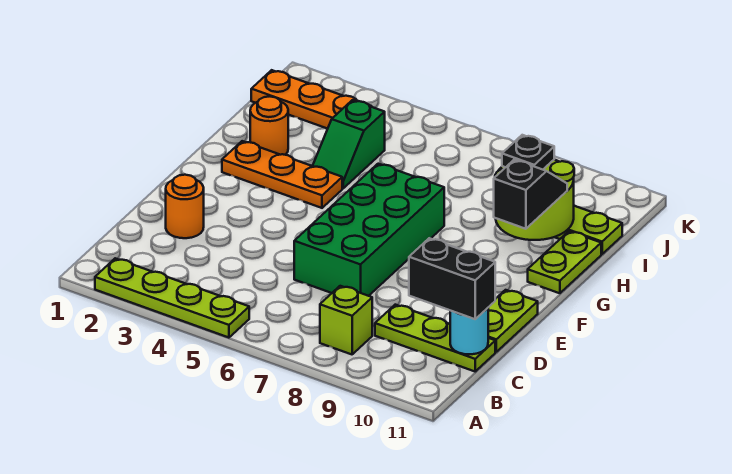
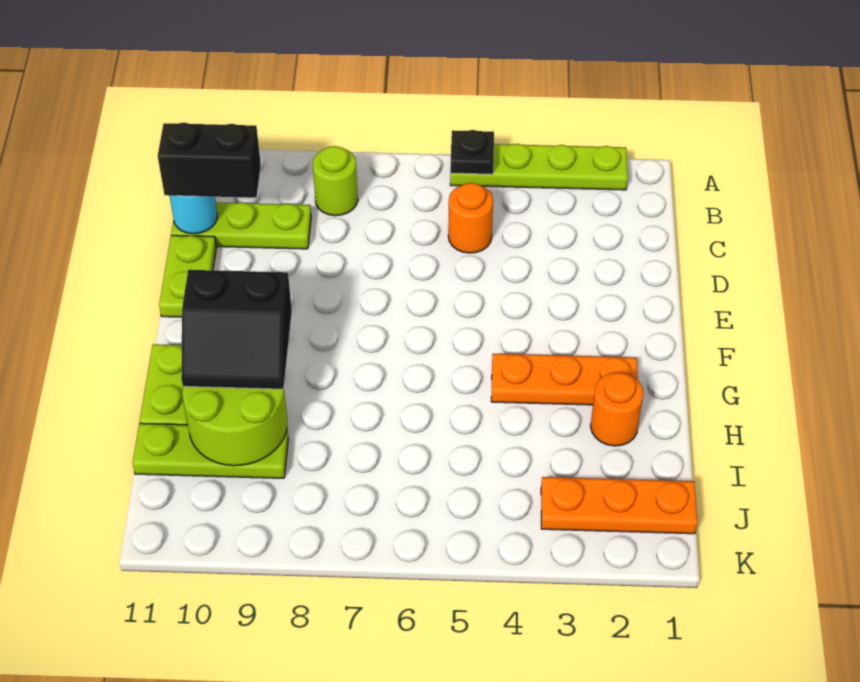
lime brick B8 level 1 -> lime round brick B8 level 1
orange round brick D2 level 1 -> orange round brick C5 level 1
green brick D6:G7 level 1 -> none
black slope G10:H10 level 3 top G -> black slope G9:H10 level 3 top G
green slope H4:I4 level 1 top I -> none
black plate I9 level 3 -> black plate A5 level 2

